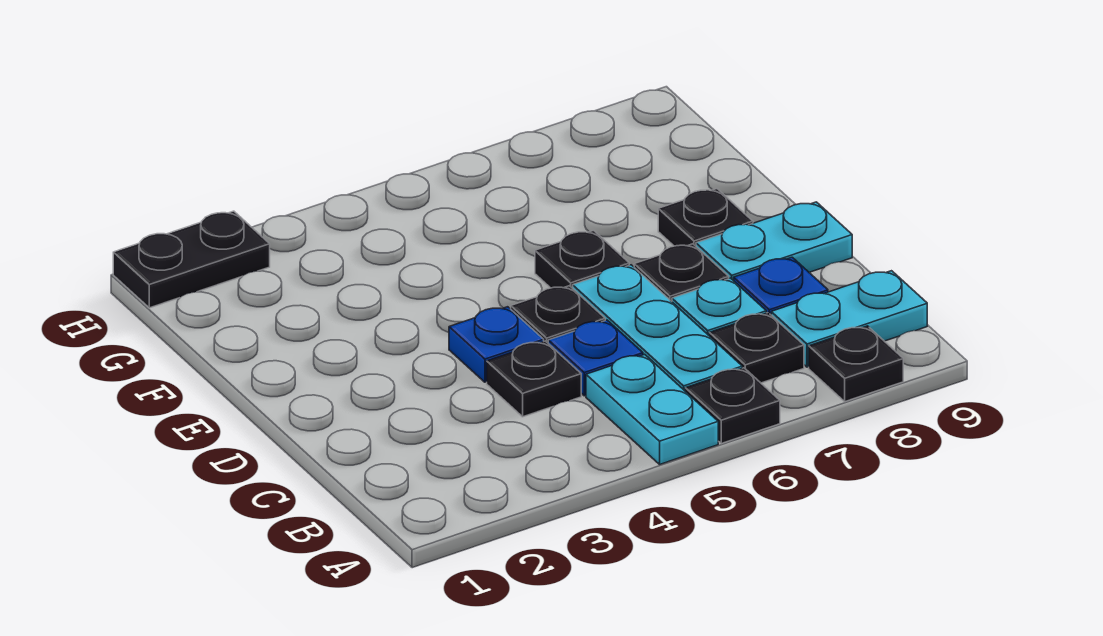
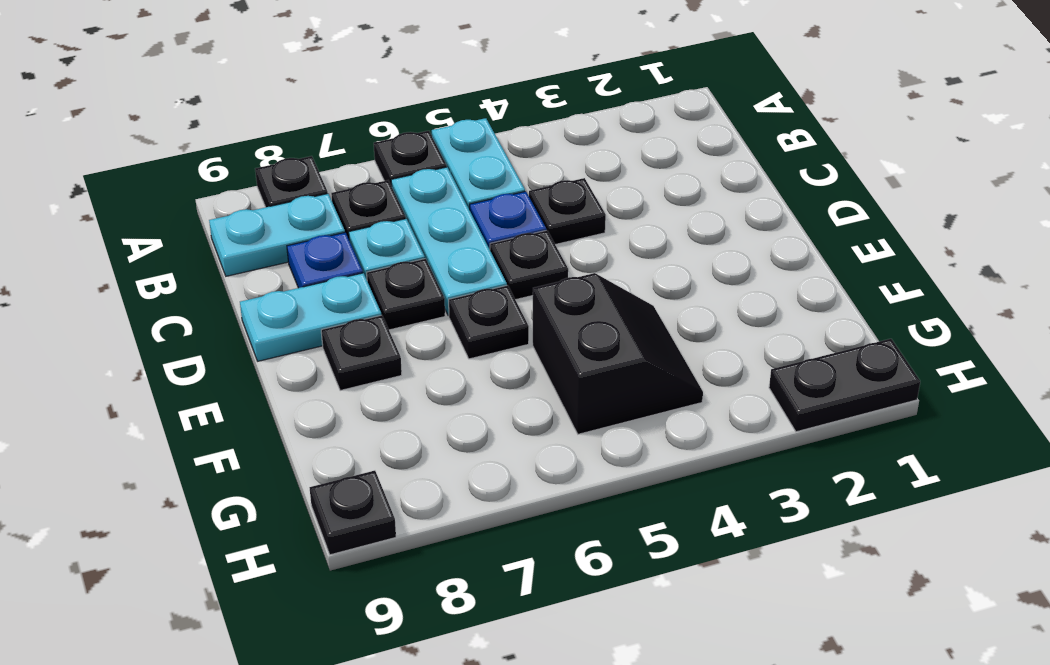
blue plate D4 level 1 -> none
none -> black slope F4:G5 level 1 top 5
none -> black plate H9 level 1

